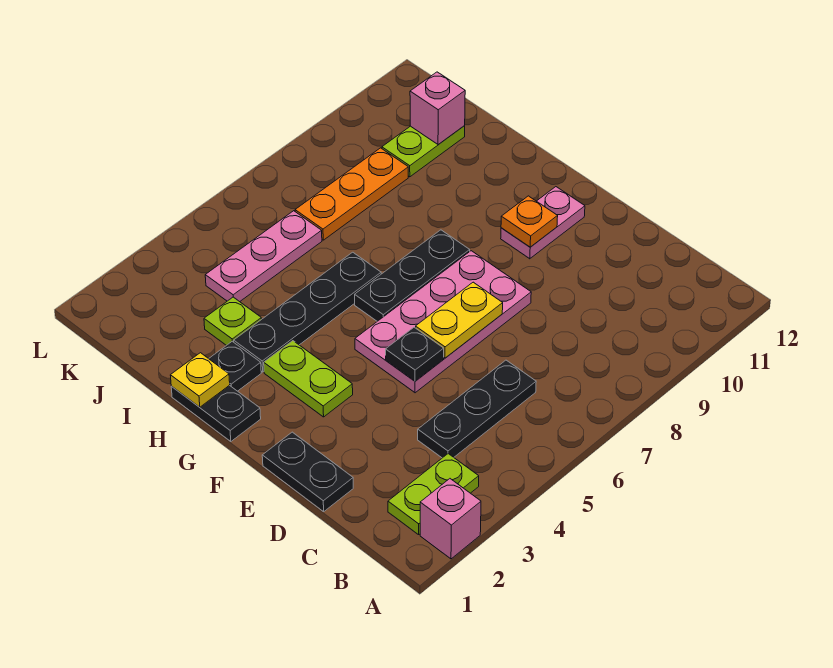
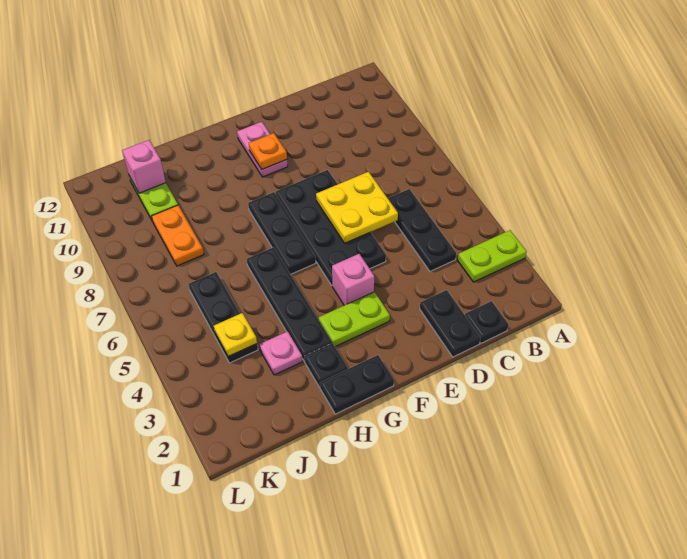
pink brick A2 level 1 -> pink brick F4 level 1
lime plate B2:B3 level 1 -> lime plate A3:B3 level 1
black plate D1:E1 level 1 -> black plate D1:D2 level 1
pink plate E5:F8 level 1 -> black plate E5:F8 level 1
black plate E5 level 2 -> black plate C1 level 1
yellow plate E6:E7 level 2 -> yellow plate D6:E7 level 2
yellow plate H1 level 2 -> yellow plate J4 level 2
lime plate I3 level 1 -> pink plate I3 level 1
pink plate J4:J6 level 1 -> black plate J4:J6 level 1
orange plate J7:J9 level 1 -> orange plate J8:J9 level 1

